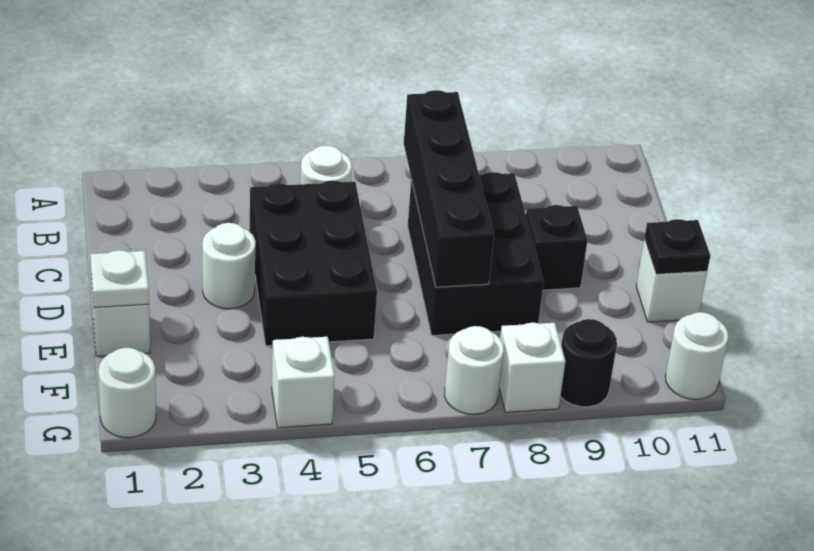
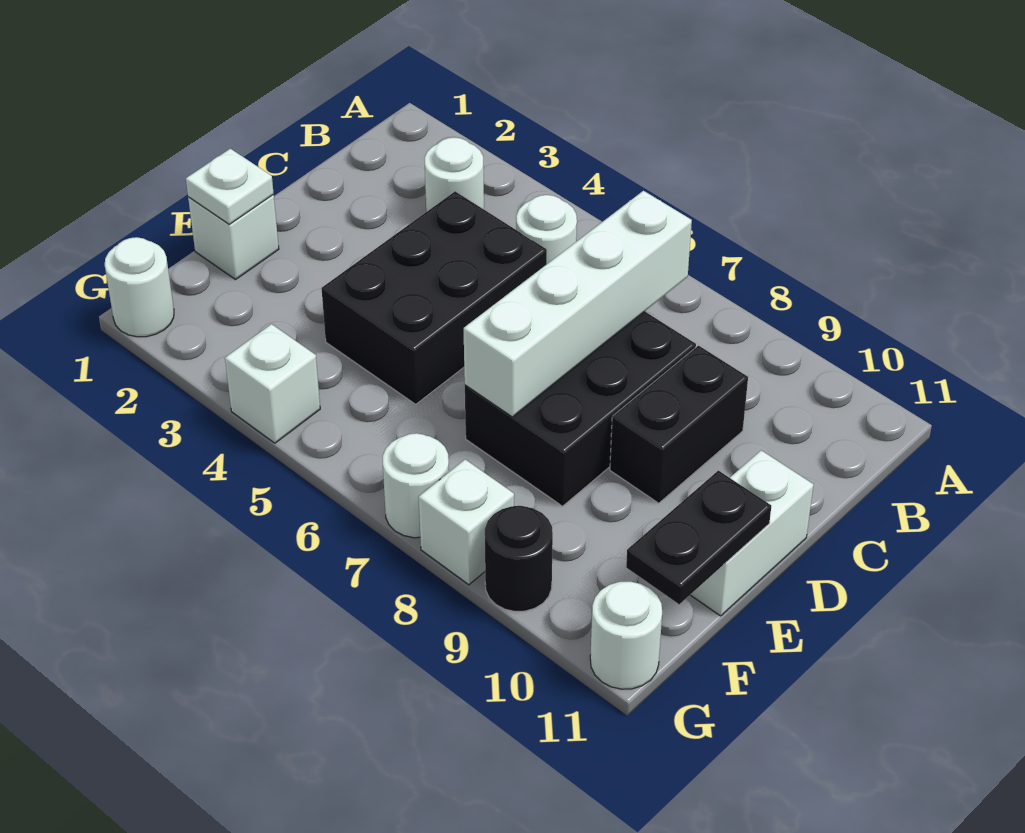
black brick B7:E7 level 2 -> white brick B7:E7 level 2
white round brick D3 level 1 -> white round brick B3 level 1
black brick D9 level 1 -> black brick C9:D9 level 1
white brick E11 level 1 -> white brick D11:E11 level 1
black plate E11 level 2 -> black plate E11:F11 level 2

